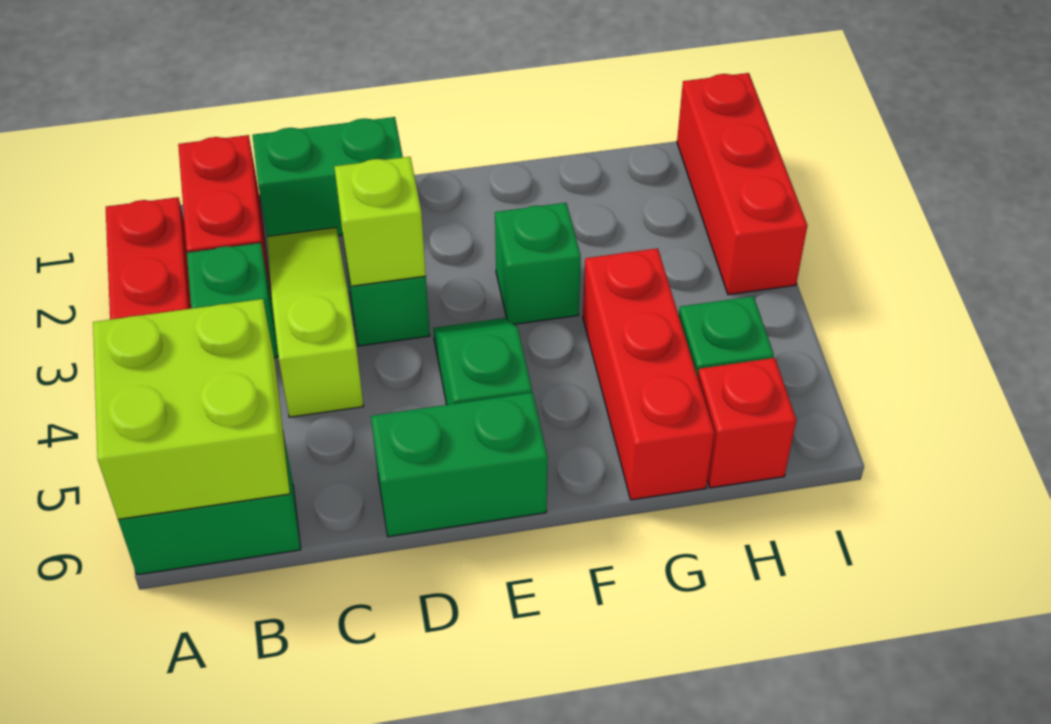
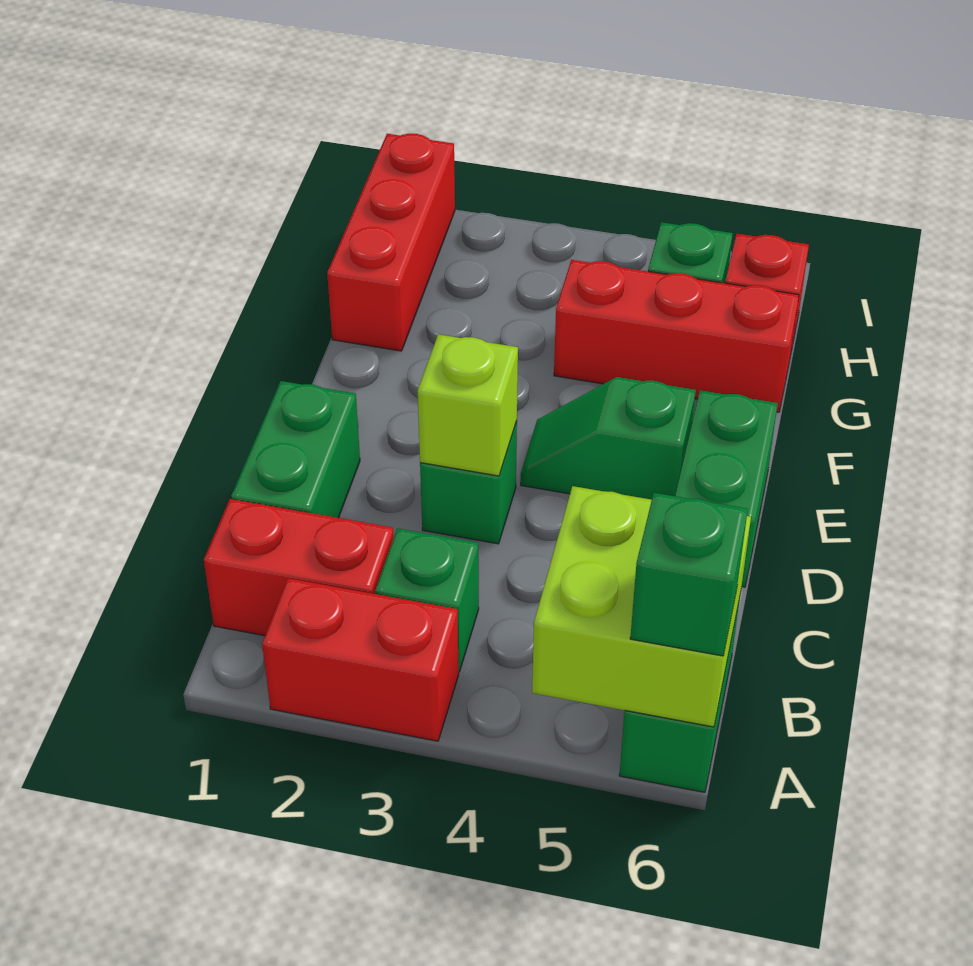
lime slope C2:C4 level 1 top 4 -> none
green brick F3 level 1 -> green brick A6 level 3
red brick I1:I3 level 1 -> red brick G1:I1 level 1

